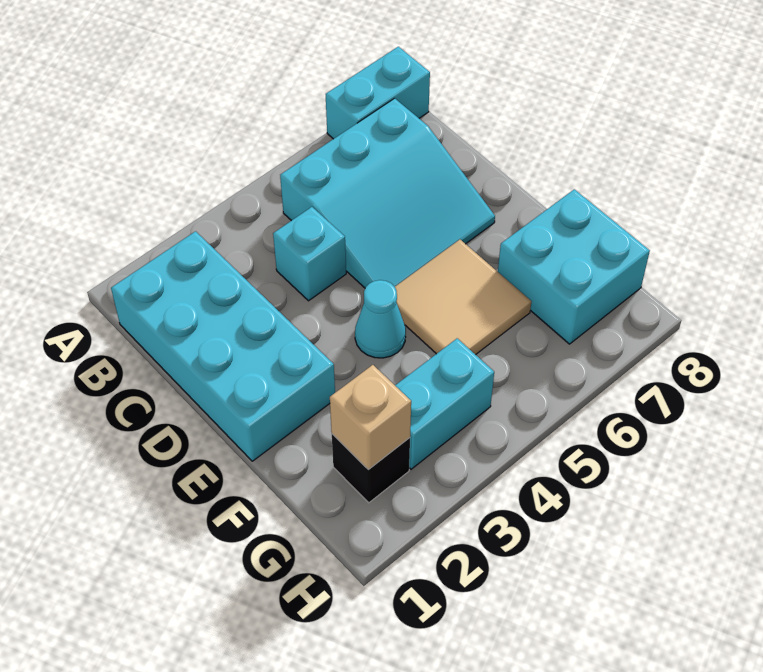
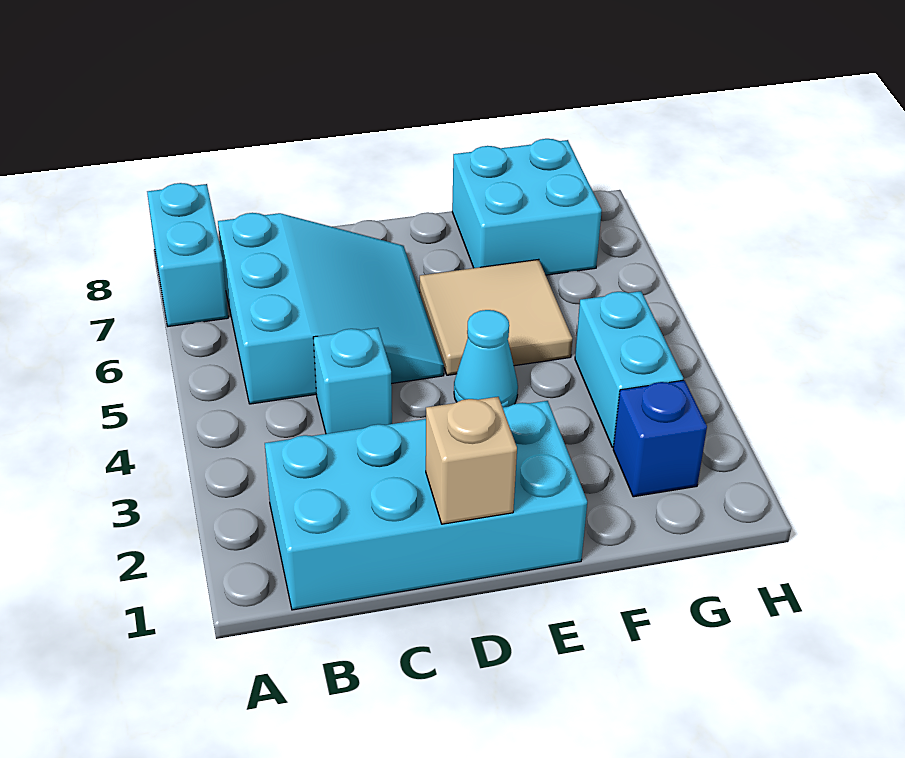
black brick G2 level 1 -> blue brick G2 level 1
tan brick G2 level 2 -> tan brick D1 level 2

